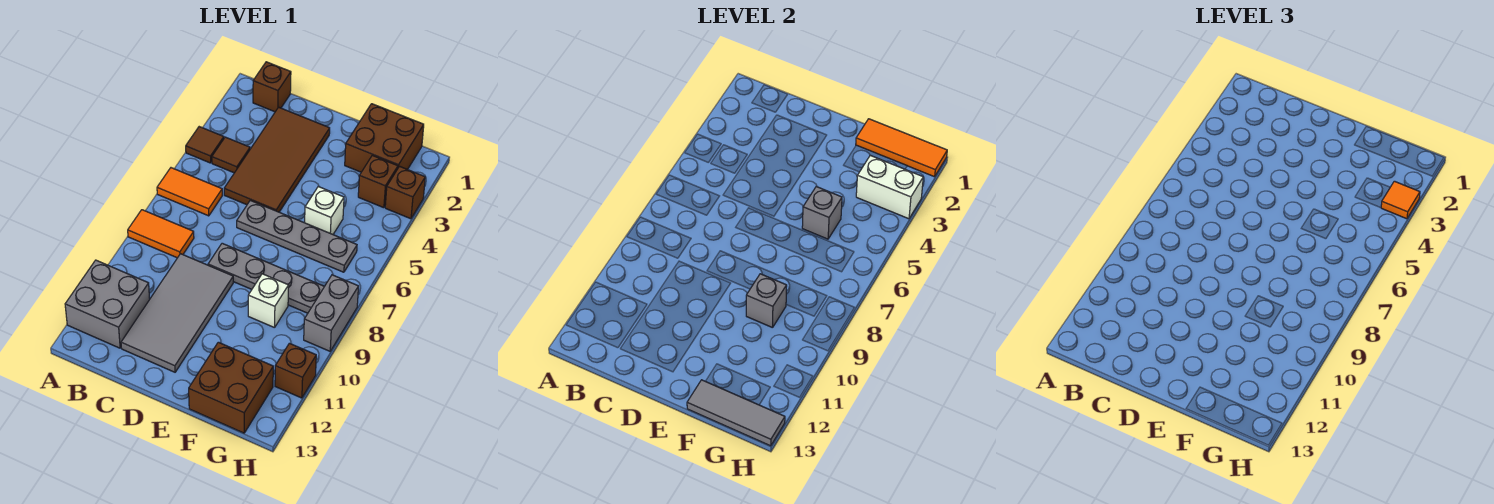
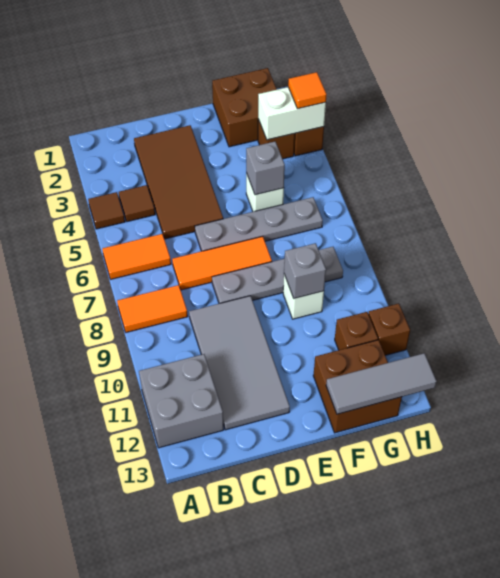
brown brick B1 level 1 -> brown brick G11 level 1
orange tile F1:H1 level 2 -> orange tile C7:E7 level 1
grey brick H8:H9 level 1 -> none

